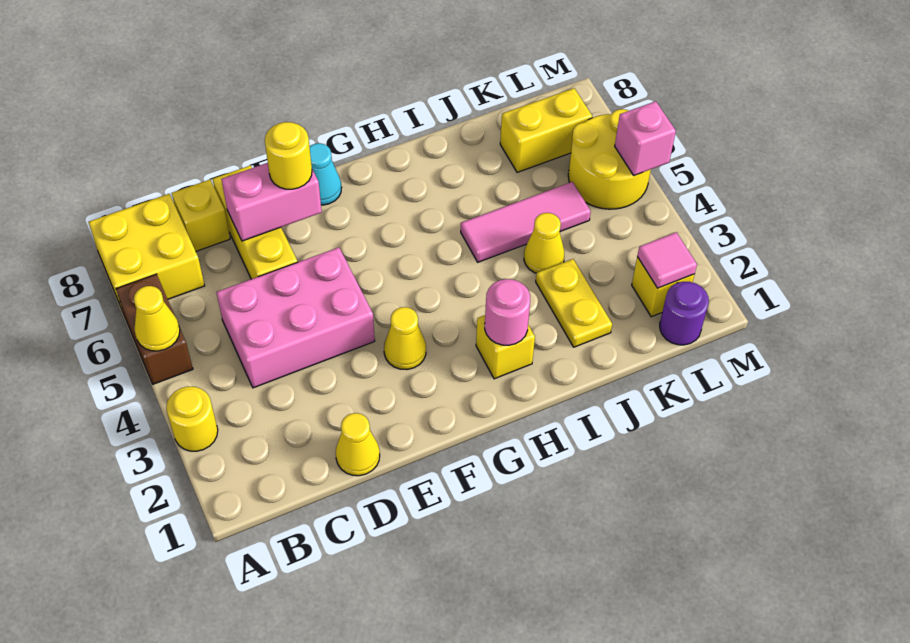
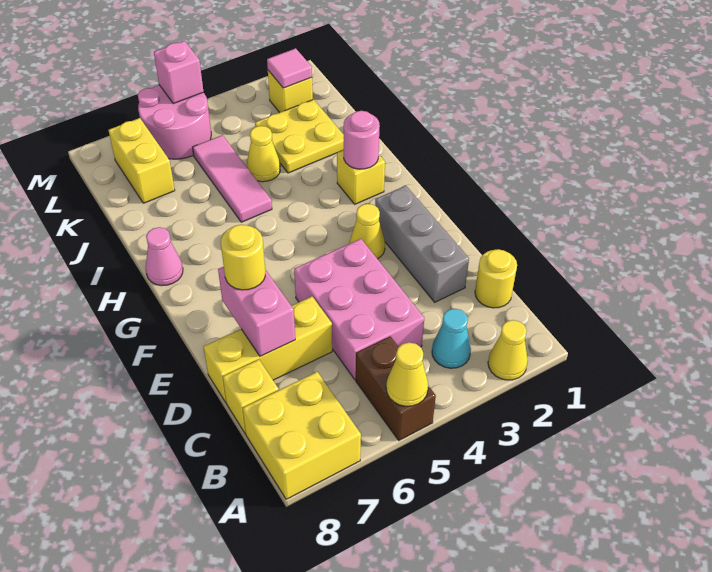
yellow round brick A3 level 1 -> yellow round brick C1 level 1
brown brick A5:A6 level 1 -> brown brick A5:B5 level 1
yellow cone D1 level 1 -> yellow cone A2 level 1
none -> grey brick D2:F2 level 1
cyan cone F8 level 1 -> cyan cone B3 level 1
none -> pink cone H8 level 1
yellow plate J2:J3 level 1 -> yellow plate J2:K3 level 1
purple round brick L1 level 1 -> none
yellow round brick L5:M6 level 1 -> pink round brick L5:M6 level 1

